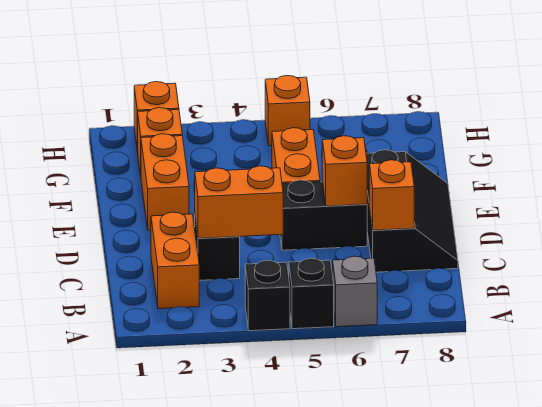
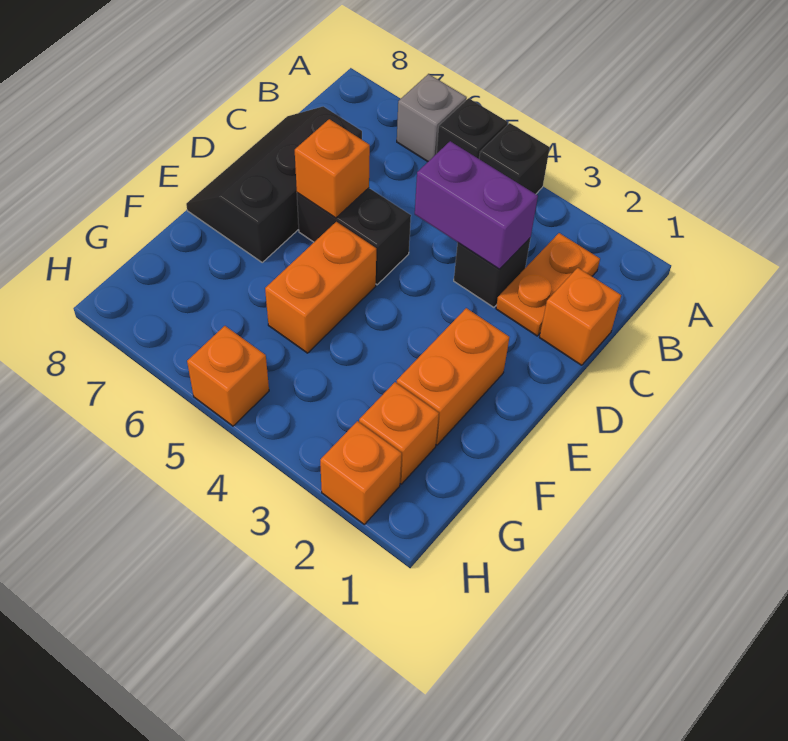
orange brick B2:C2 level 1 -> orange plate B2:C2 level 1
orange brick C3:C4 level 2 -> purple brick C3:C4 level 2
orange brick C7 level 2 -> orange brick C1 level 1

